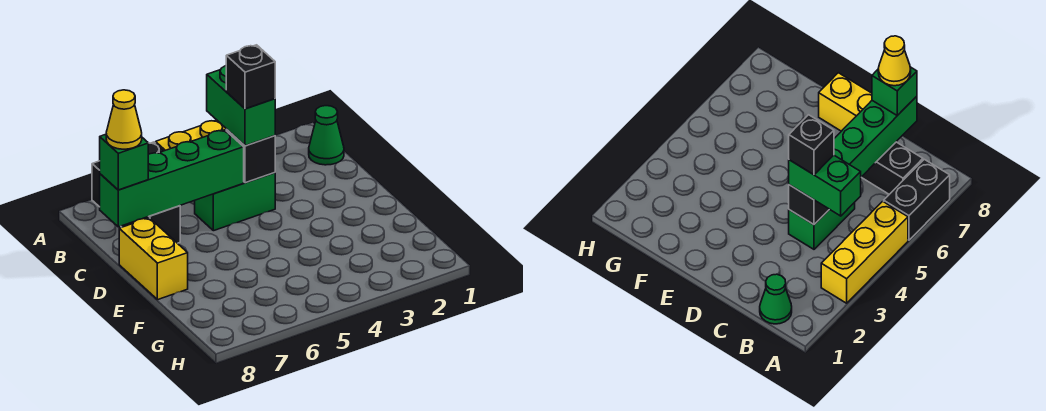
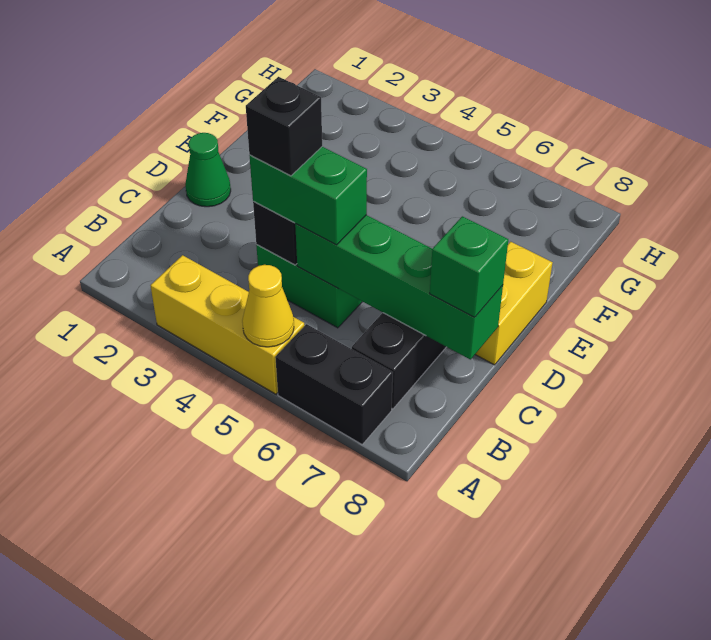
green cone B1 level 1 -> green cone D1 level 1
green brick B4:C4 level 3 -> green brick C4:C5 level 3
yellow cone C8 level 4 -> yellow cone A5 level 2

